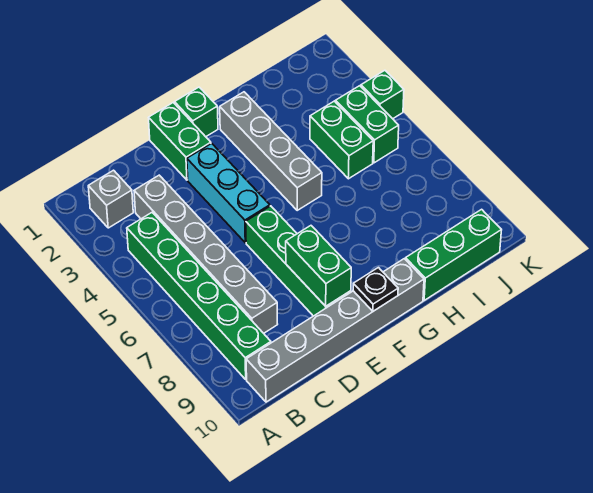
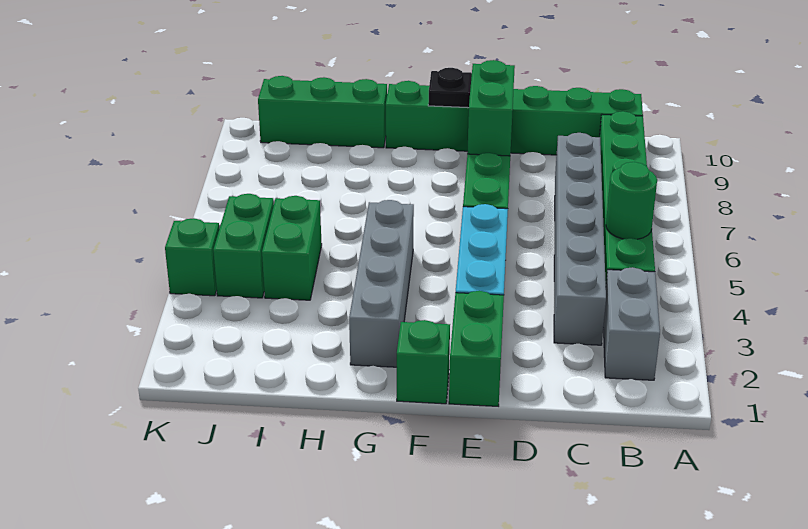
grey brick B2 level 1 -> grey brick B2:B3 level 1
none -> green round brick B5 level 2
grey brick B10:G10 level 1 -> green brick B10:G10 level 1

